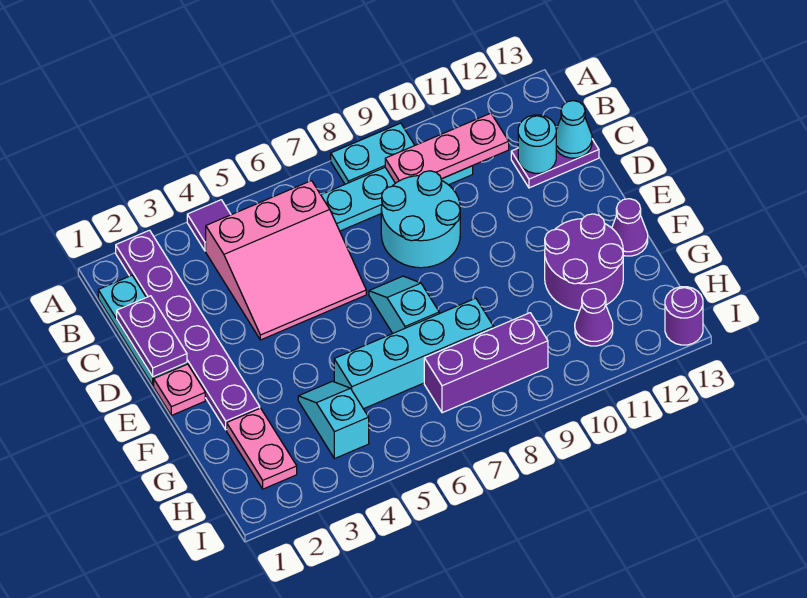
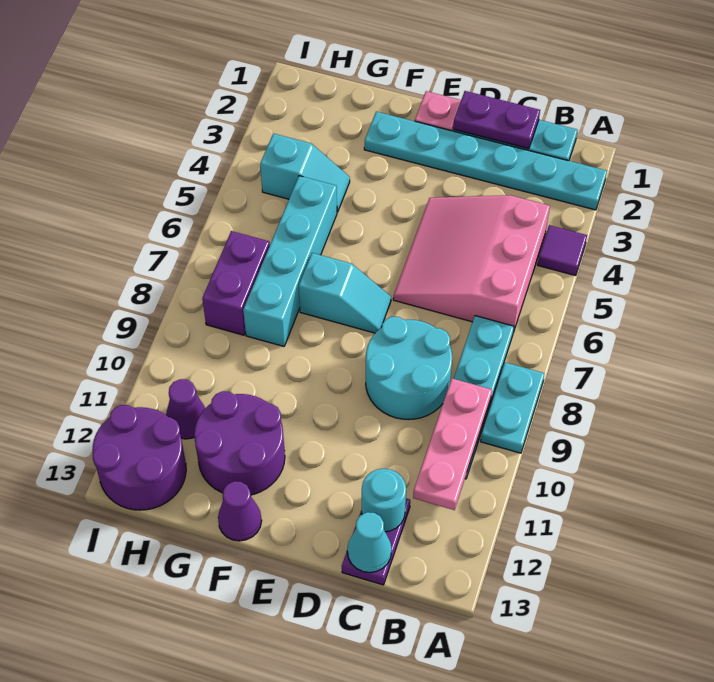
purple plate A2:F2 level 1 -> cyan plate A2:F2 level 1
pink plate G2:H2 level 1 -> none
purple brick H7:H9 level 1 -> purple brick H7:H8 level 1
purple round brick I13 level 1 -> purple round brick H12:I13 level 1

